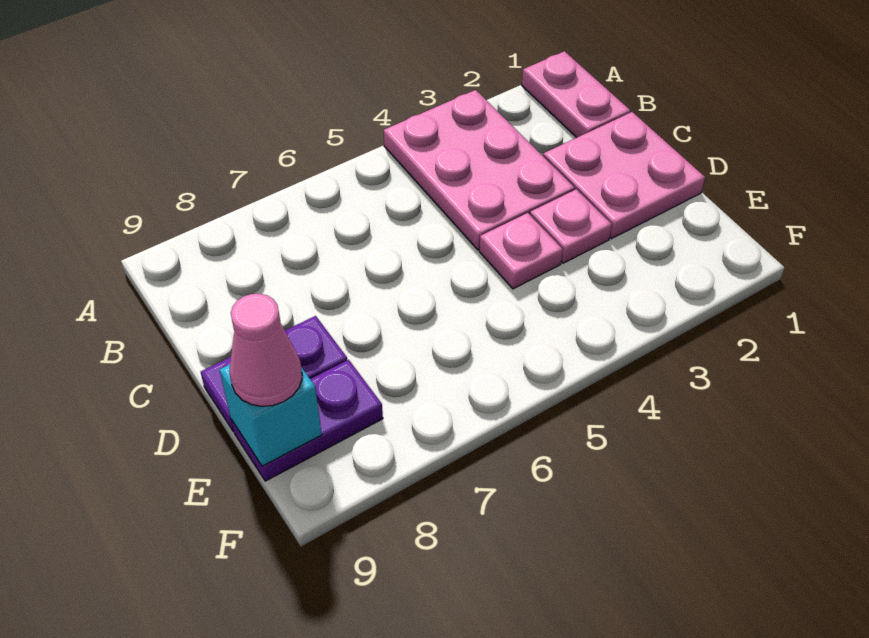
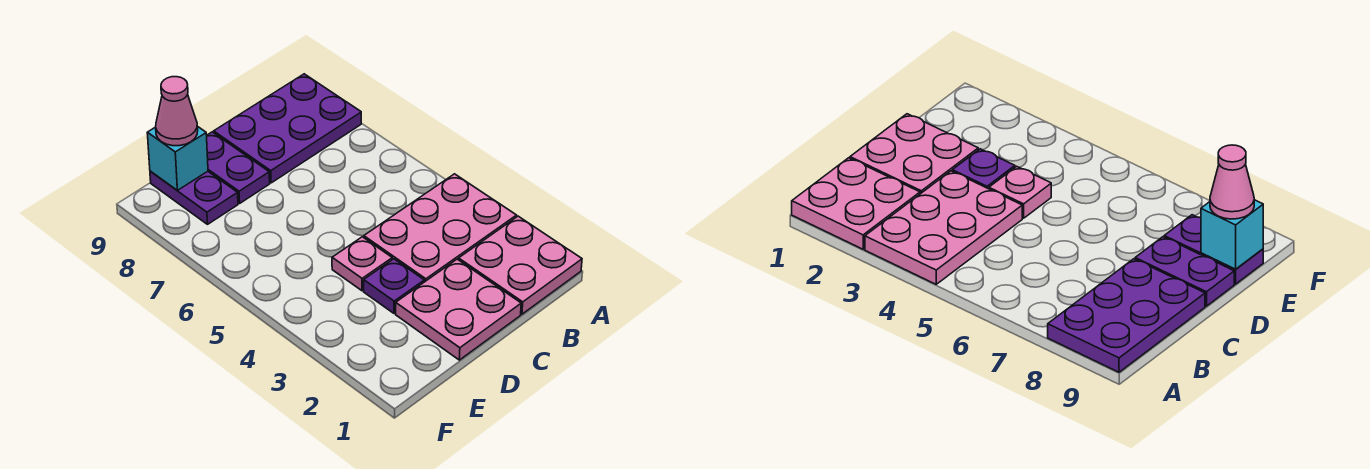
pink plate A1:B1 level 1 -> pink plate A1:B2 level 1
none -> purple plate A8:C9 level 1
pink plate D3 level 1 -> purple plate D3 level 1

